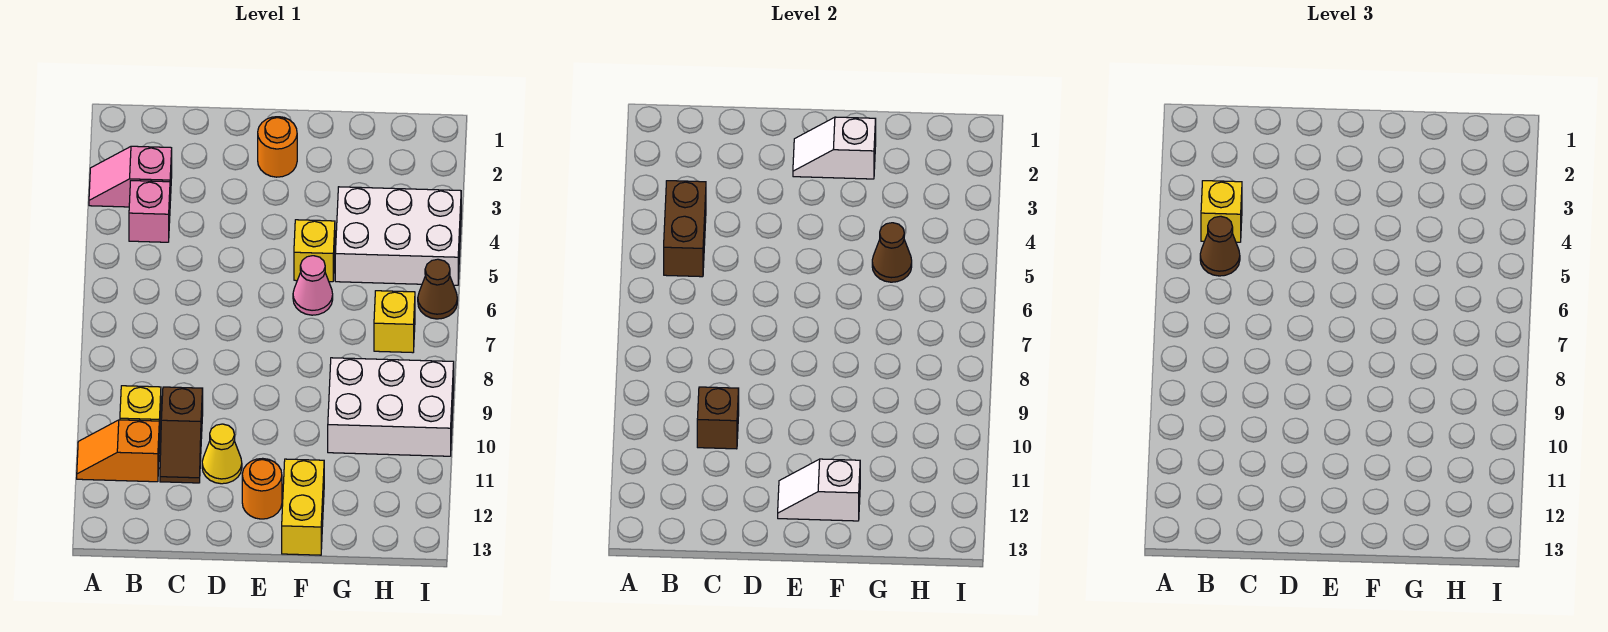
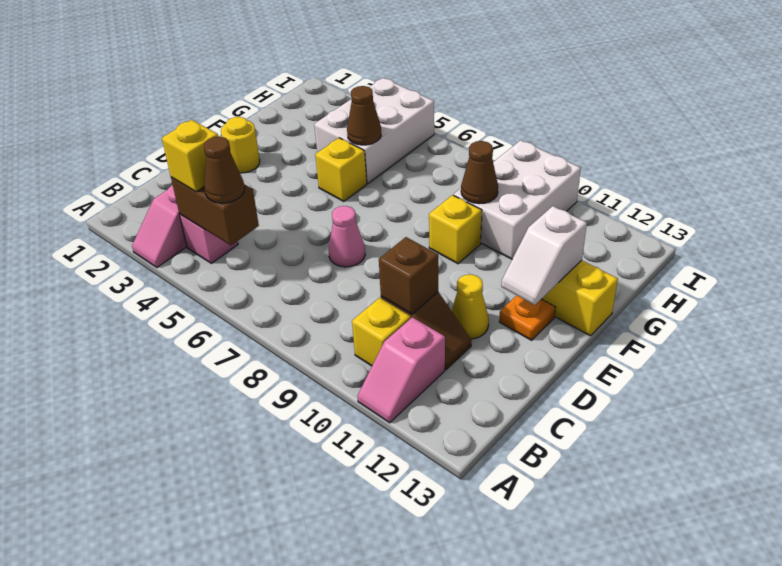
orange slope A11:B11 level 1 top B -> pink slope A11:B11 level 1 top B
orange round brick E2 level 1 -> yellow round brick E2 level 1
white slope E2:F2 level 2 top F -> none
orange round brick E12 level 1 -> orange plate E12 level 1
pink cone F6 level 1 -> pink cone D7 level 1
yellow brick H7 level 1 -> yellow brick F9 level 1
brown cone I6 level 1 -> brown cone G9 level 2

